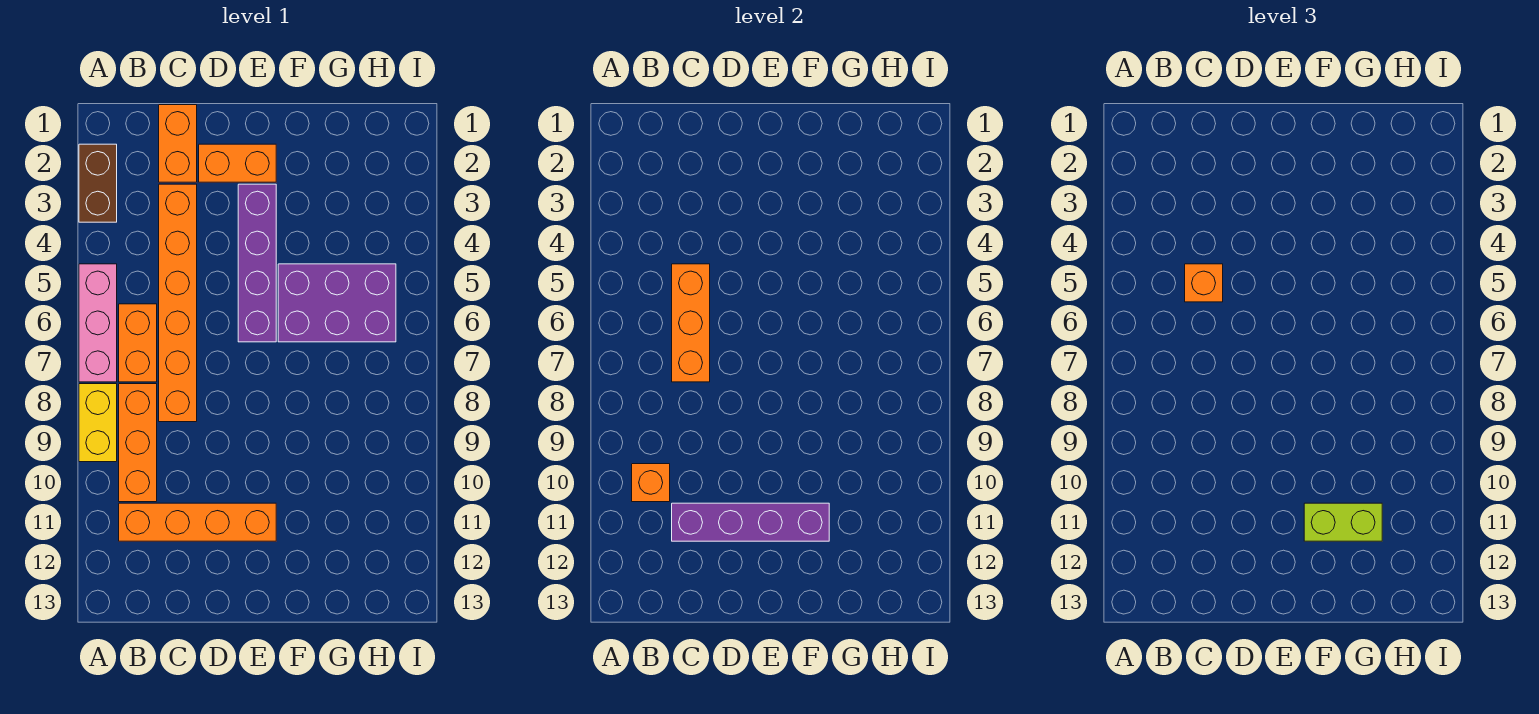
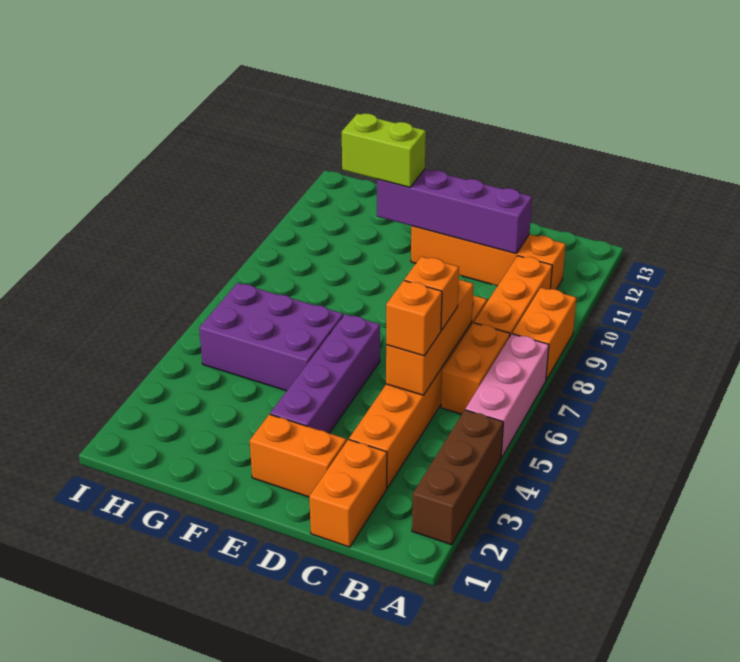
brown brick A2:A3 level 1 -> brown brick A2:A4 level 1
yellow brick A8:A9 level 1 -> orange brick A8:A9 level 1
orange brick B10 level 2 -> orange brick C6 level 3

